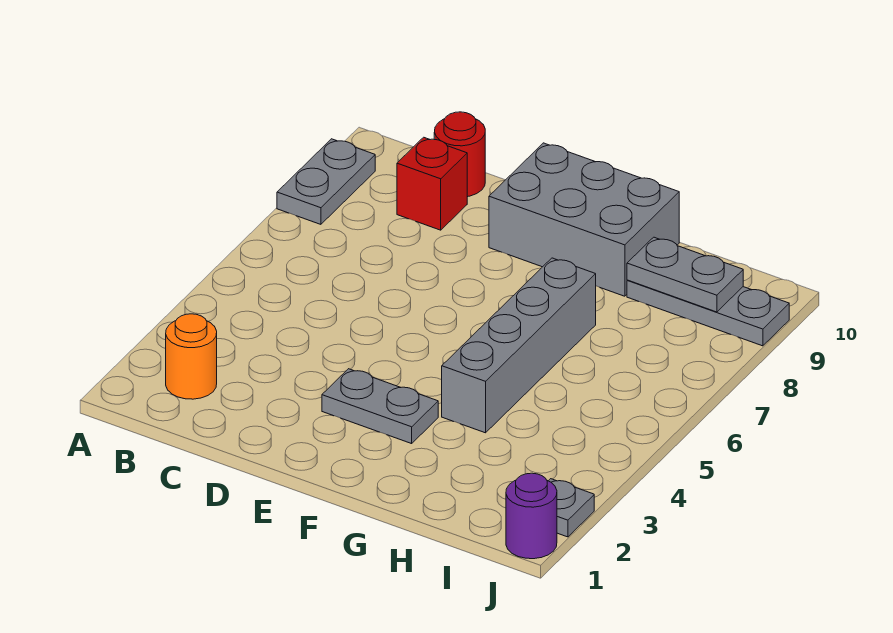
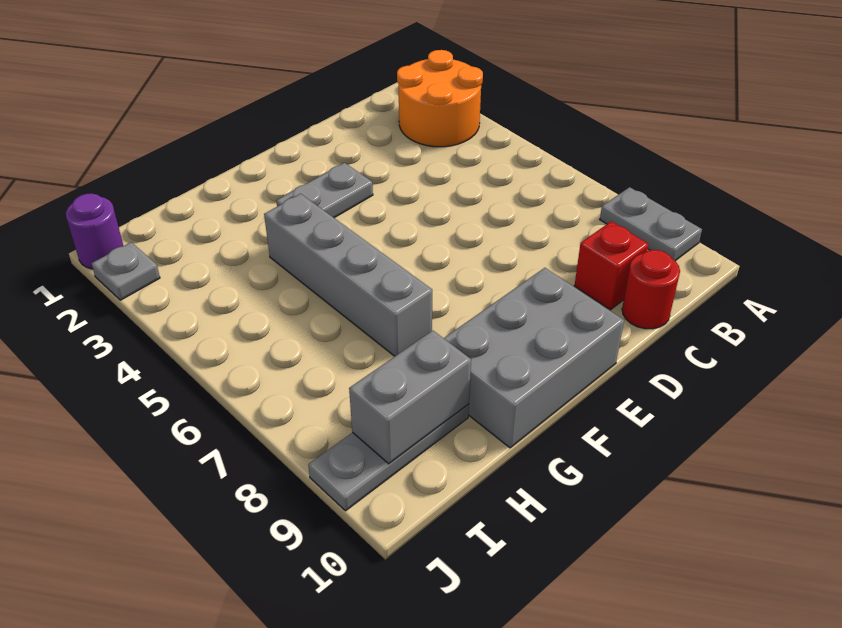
orange round brick B2 level 1 -> orange round brick A2:B3 level 1
grey plate H9:I9 level 2 -> grey brick H9:I9 level 2

